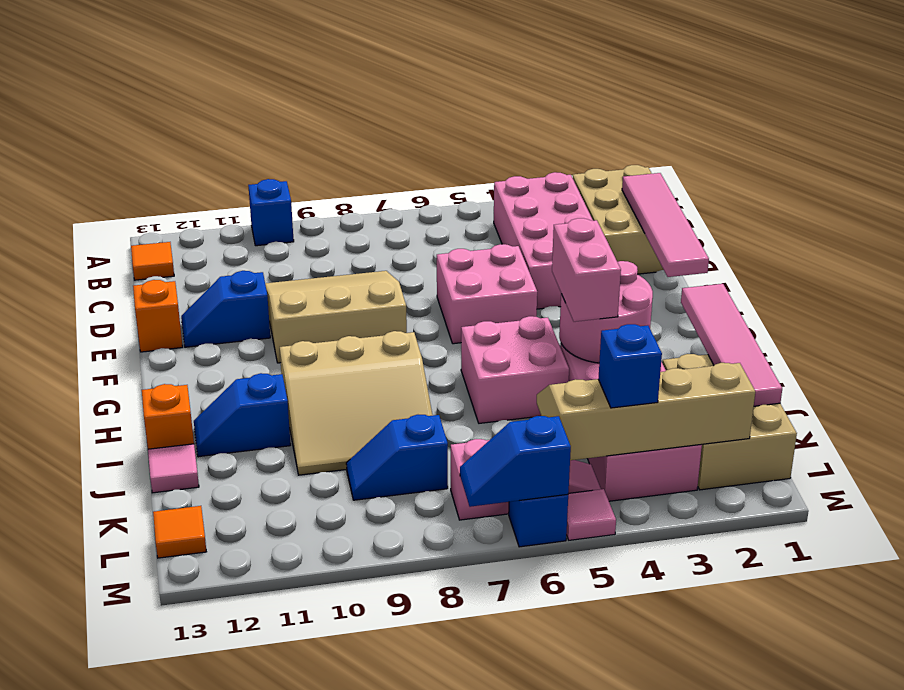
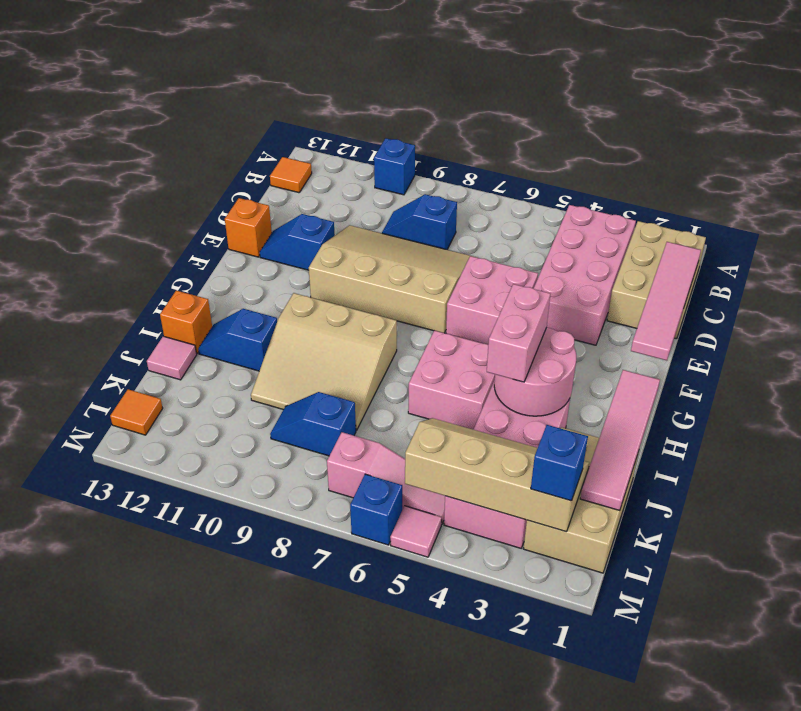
tan slope D8:F10 level 1 top F -> tan slope D7:F10 level 1 top F
blue brick L4 level 3 -> blue brick L2 level 3
blue slope M6:M7 level 2 top 6 -> blue slope C8:C9 level 1 top 8

